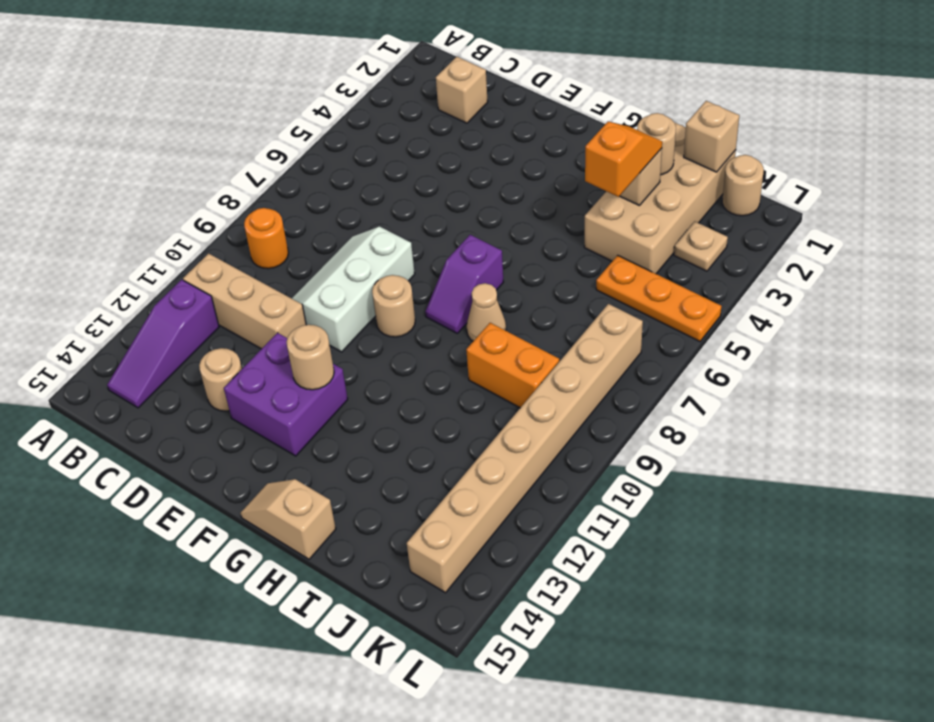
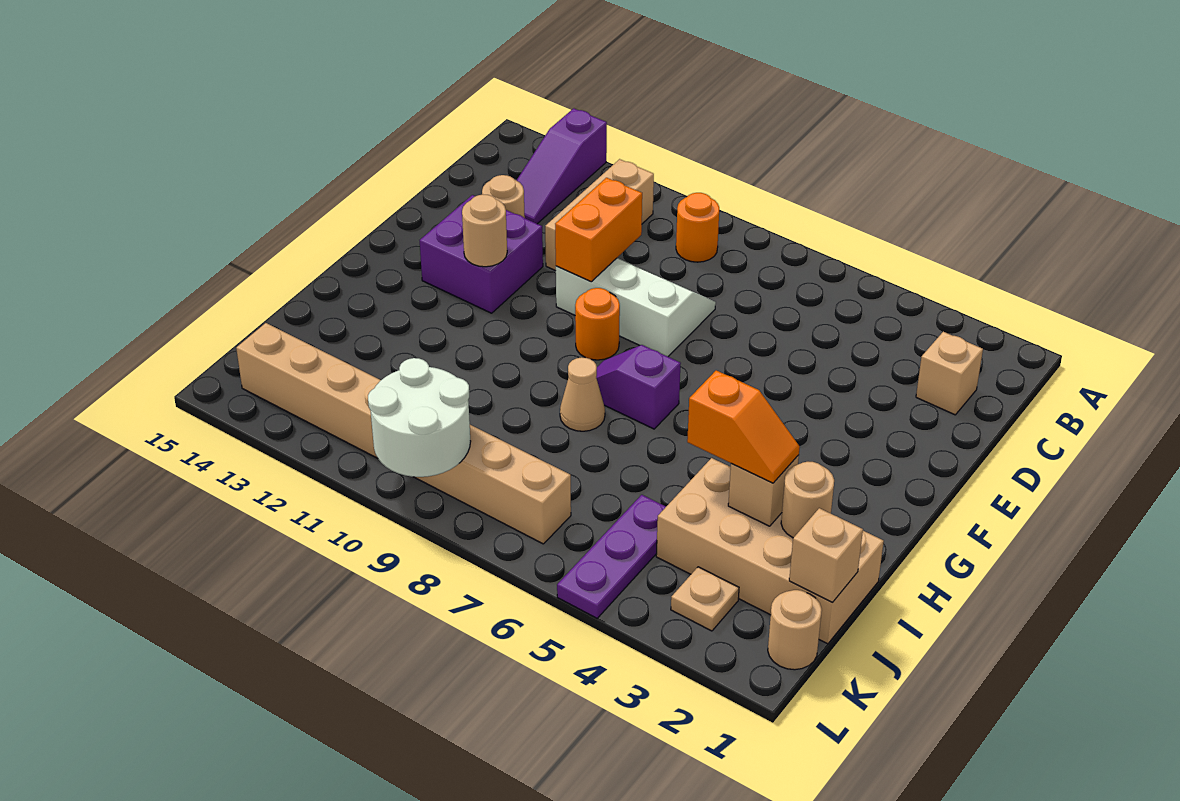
purple slope B12:B14 level 1 top 12 -> purple slope A13:C13 level 1 top A
tan round brick F9 level 1 -> orange round brick F9 level 1
tan slope G15:H15 level 1 top H -> none
orange brick I9:J9 level 1 -> orange brick D10:E10 level 2
orange plate J5:L5 level 1 -> purple plate J5:L5 level 1
none -> white round brick K9:L10 level 2

